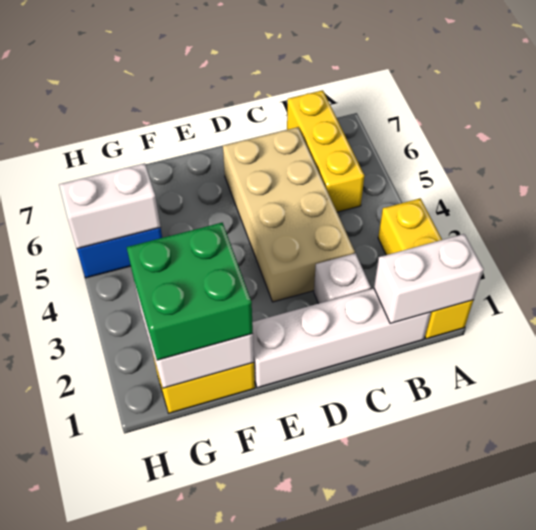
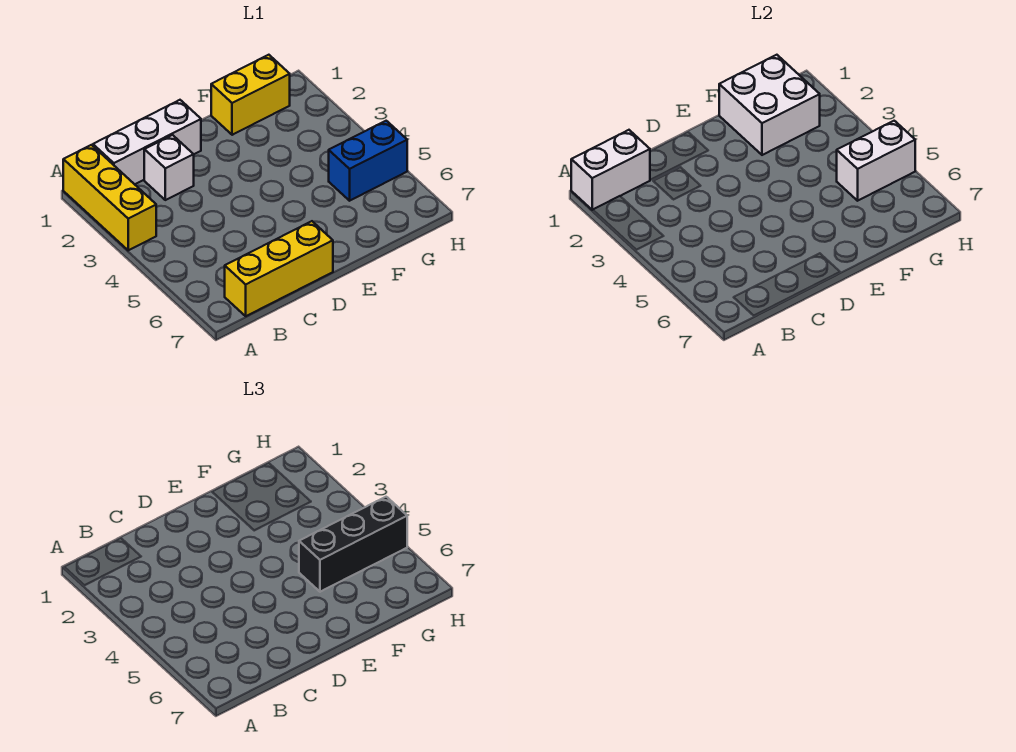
white brick B1:E1 level 1 -> white brick B1:D1 level 1
yellow brick B5:B7 level 1 -> yellow brick B7:D7 level 1
tan brick C3:D6 level 1 -> none
green brick F1:G2 level 3 -> none
none -> black brick F5:H5 level 3

